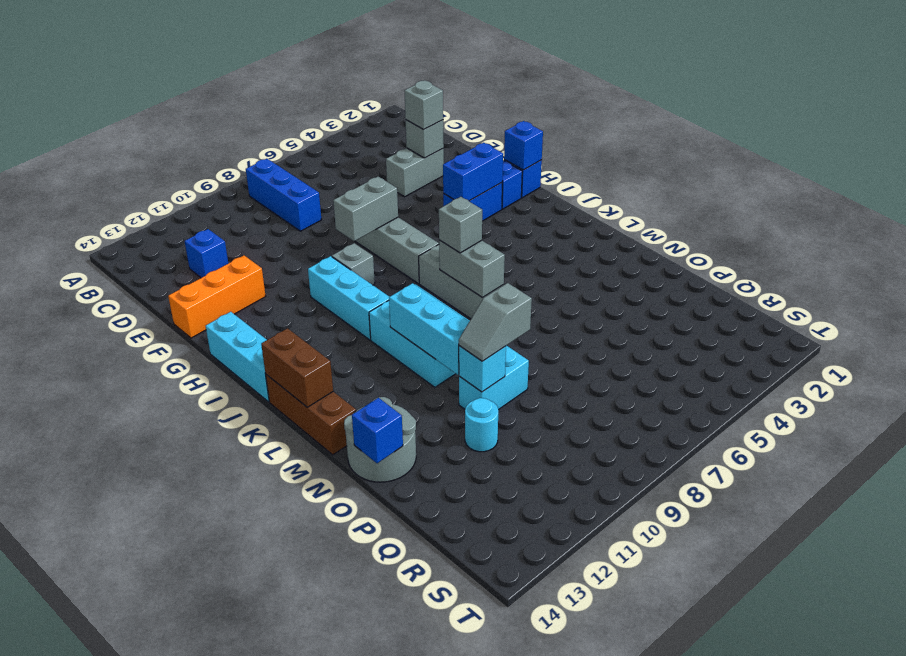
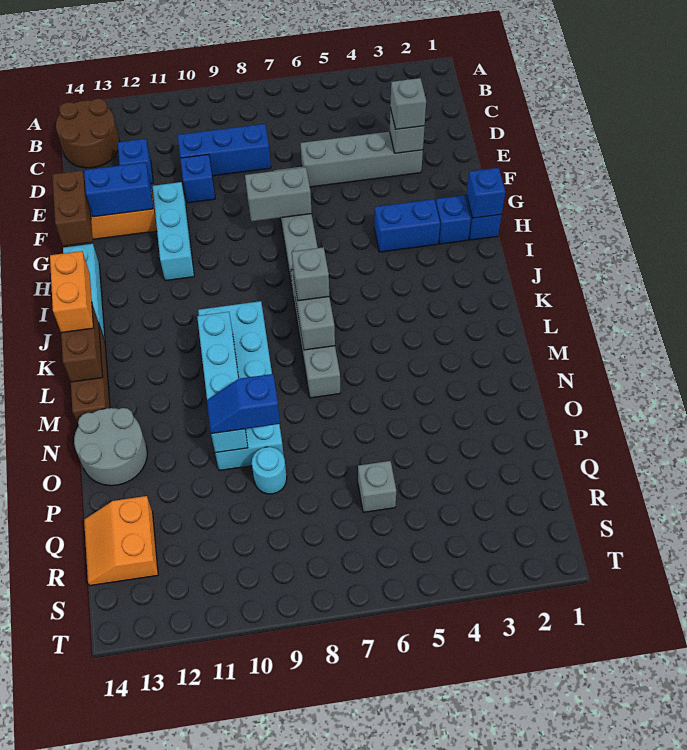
blue brick B8:D8 level 1 -> blue brick D8:D10 level 1
none -> brown round brick B13:C14 level 1
grey brick E3:E4 level 1 -> grey brick E3:E6 level 1
none -> brown brick F14:G14 level 2
blue brick H3:H4 level 2 -> blue brick F12:F13 level 2
grey brick H9 level 1 -> grey brick Q6 level 1
cyan brick H10:J10 level 1 -> cyan brick F11:H11 level 1
none -> orange brick J14:K14 level 3
grey slope O9:O10 level 3 top 9 -> blue slope O9:O10 level 3 top 9
blue brick O14 level 2 -> blue brick E10 level 1
cyan round brick P11 level 1 -> cyan round brick P9 level 1
none -> orange slope Q13:R14 level 1 top 13

